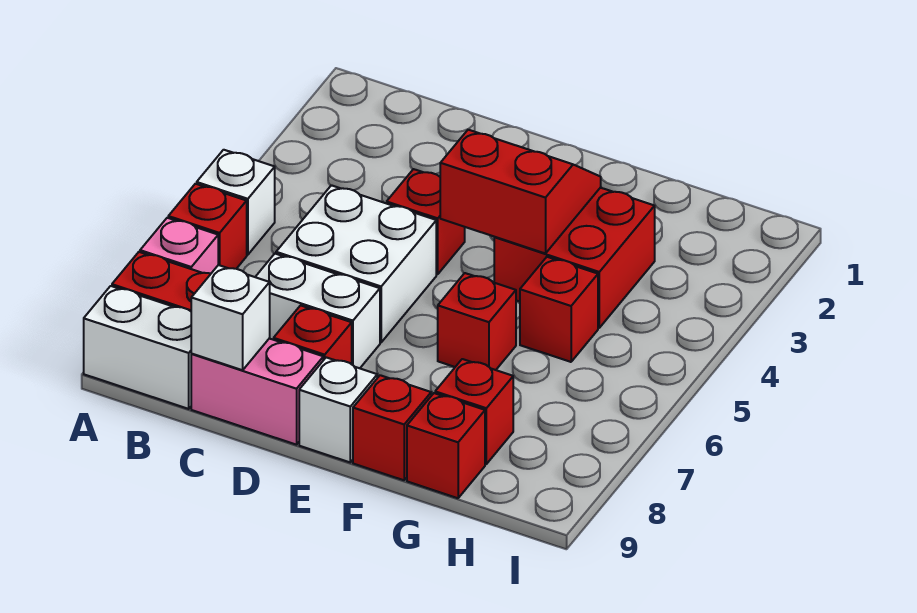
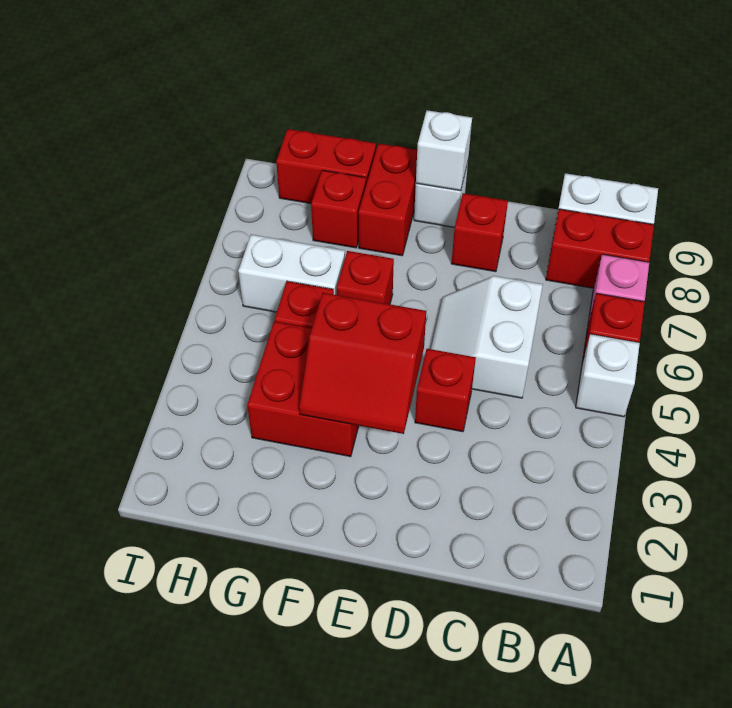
white brick C5:D6 level 1 -> white slope C5:D6 level 1 top C
white brick C7:D7 level 1 -> white brick G6:H6 level 1
pink brick C9:D9 level 1 -> none
white brick C9 level 2 -> white brick E9 level 2
red brick F9 level 1 -> red brick F8:F9 level 1
red brick G9 level 1 -> red brick G9:H9 level 1

